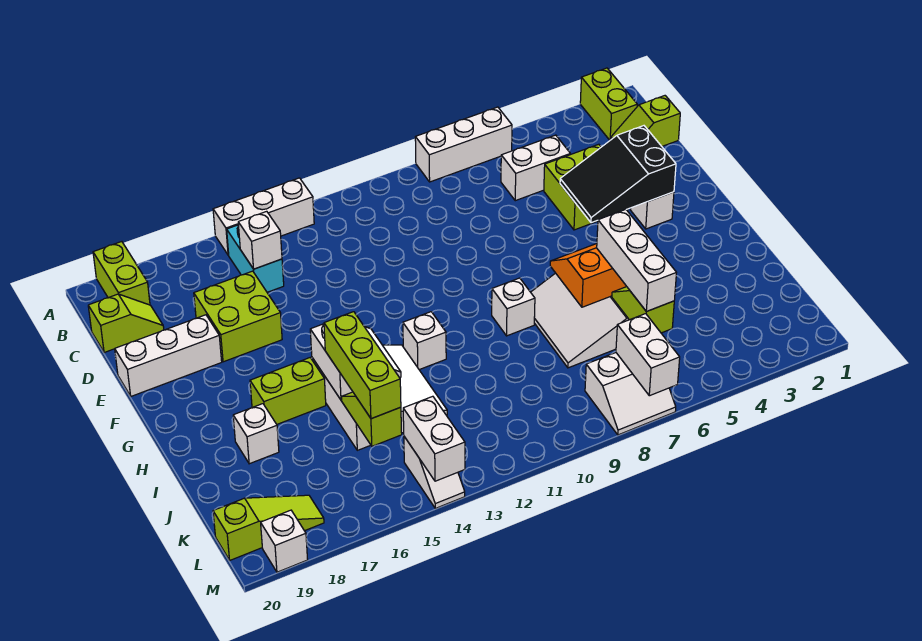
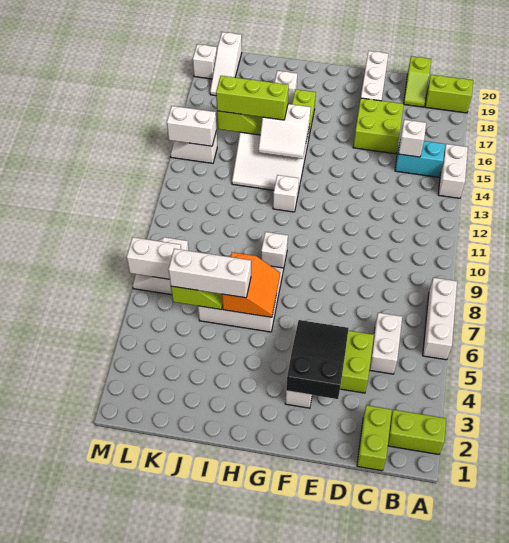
white brick A13:A15 level 1 -> white brick A14:A15 level 1
lime slope C1:C2 level 1 top 1 -> lime brick C1:C2 level 1
lime slope L18:L20 level 1 top 20 -> white slope L18:L20 level 1 top 20

